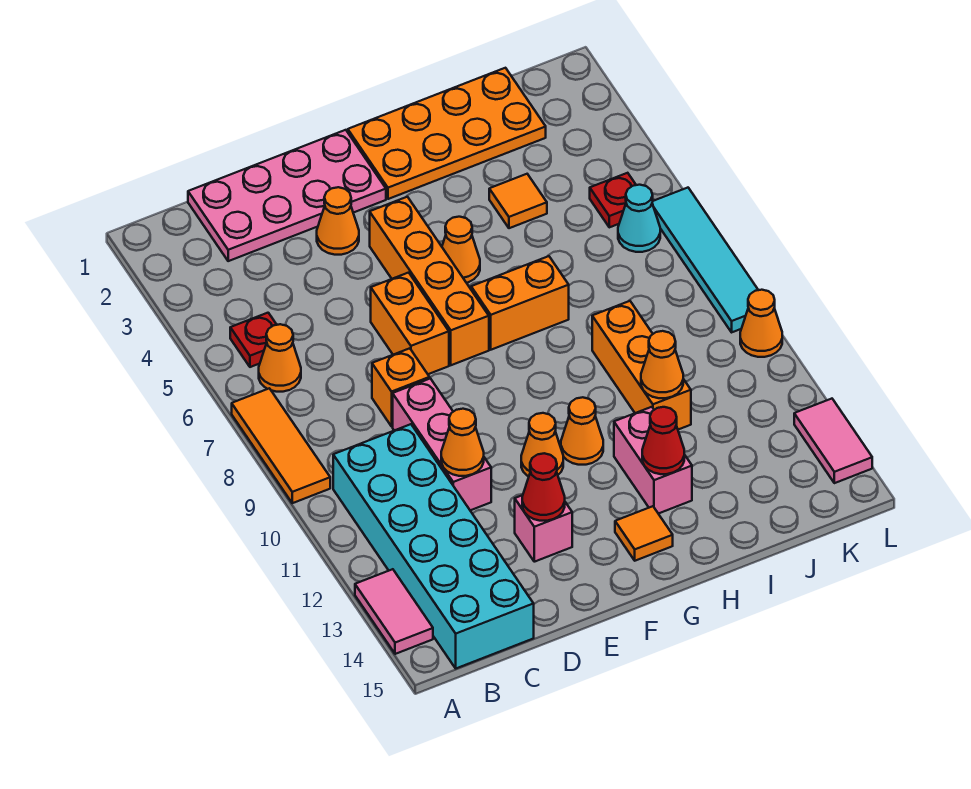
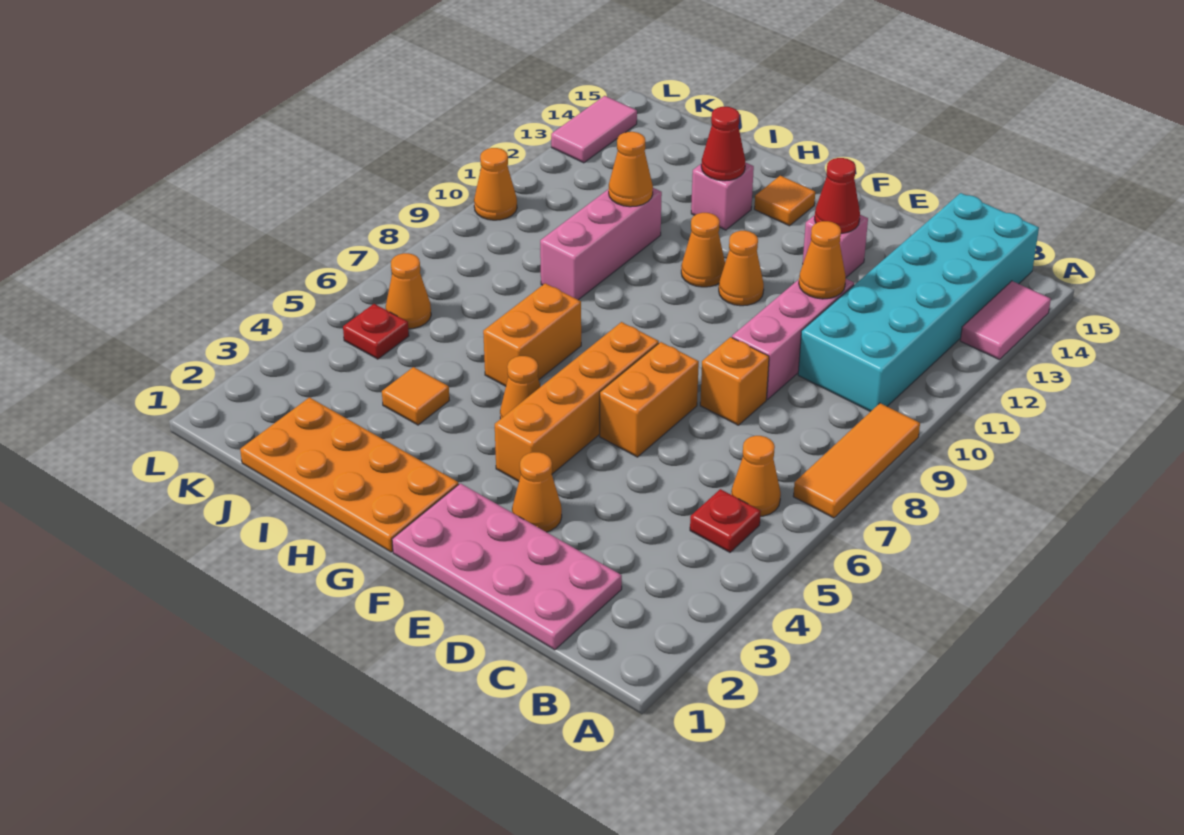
orange brick G7:H7 level 1 -> orange brick H6:H7 level 1
pink brick H12:H13 level 1 -> pink brick H13 level 1
orange brick I9:I11 level 1 -> pink brick I9:I11 level 1
cyan cone K6 level 1 -> orange cone K6 level 1
cyan tile L6:L9 level 1 -> none

